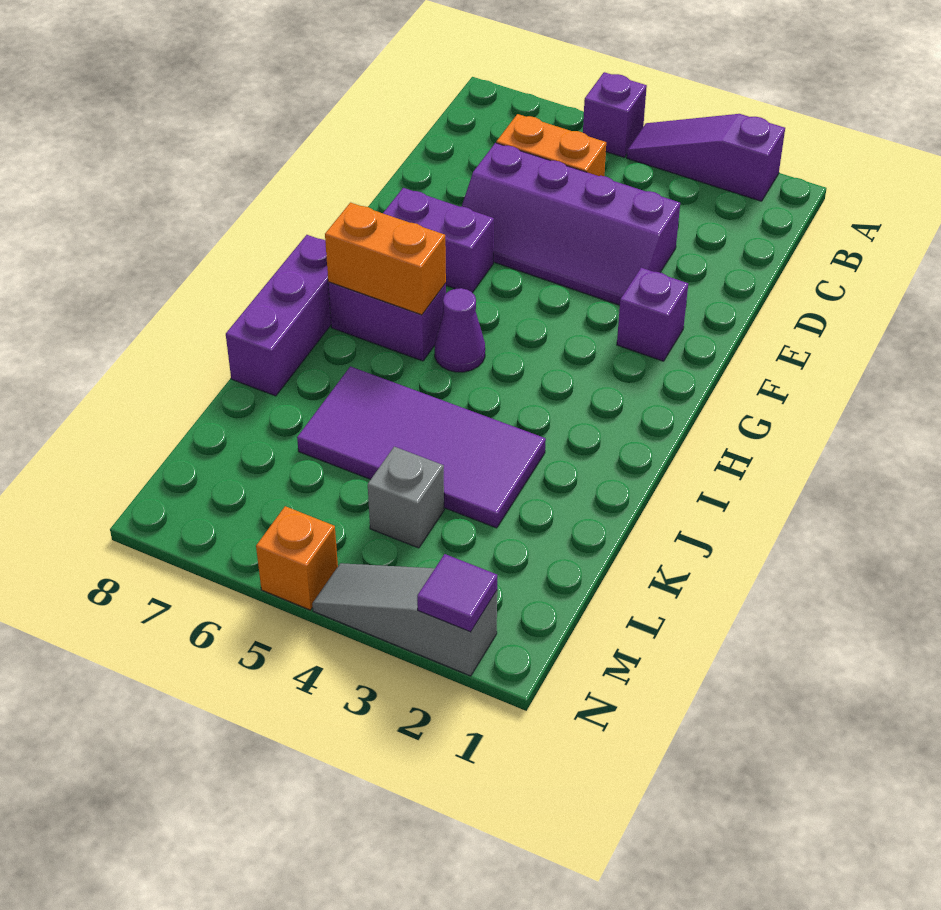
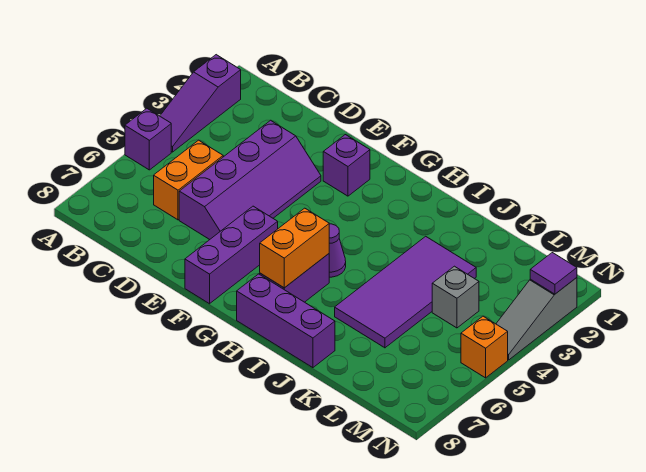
purple brick F6:F7 level 1 -> purple brick F6:F8 level 1

